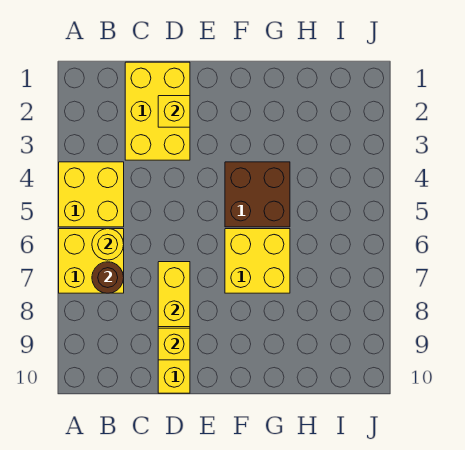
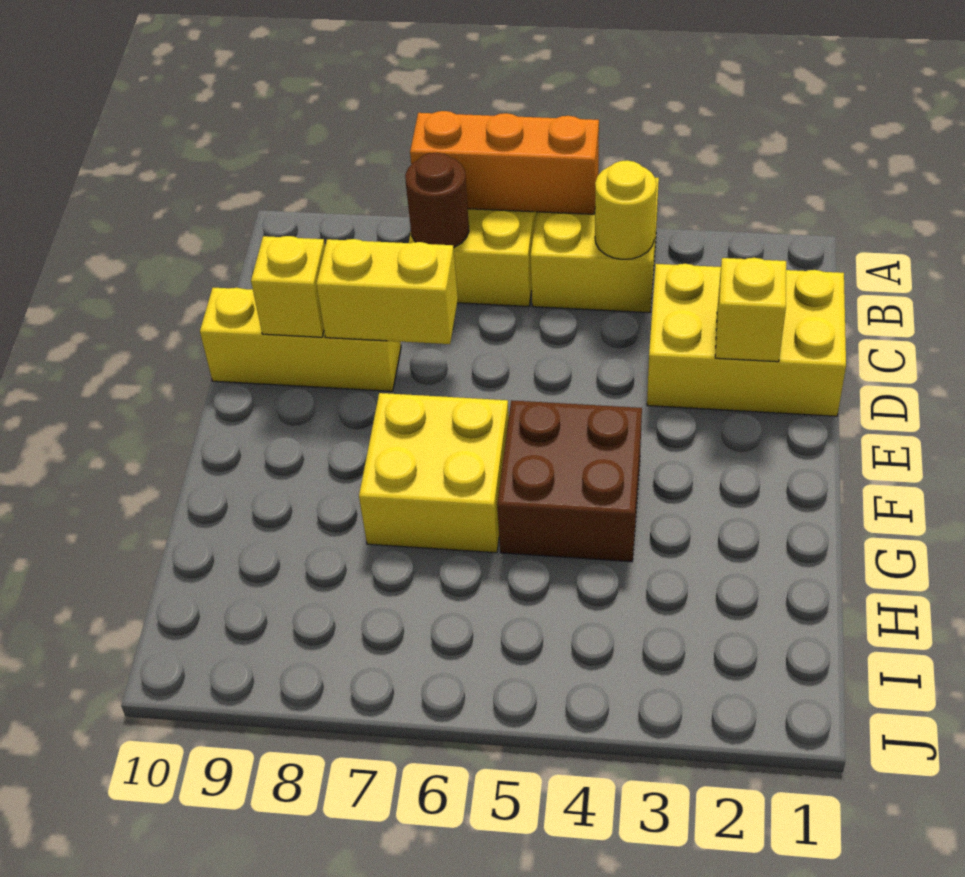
none -> orange brick A5:A7 level 2
yellow round brick B6 level 2 -> yellow round brick B4 level 2

